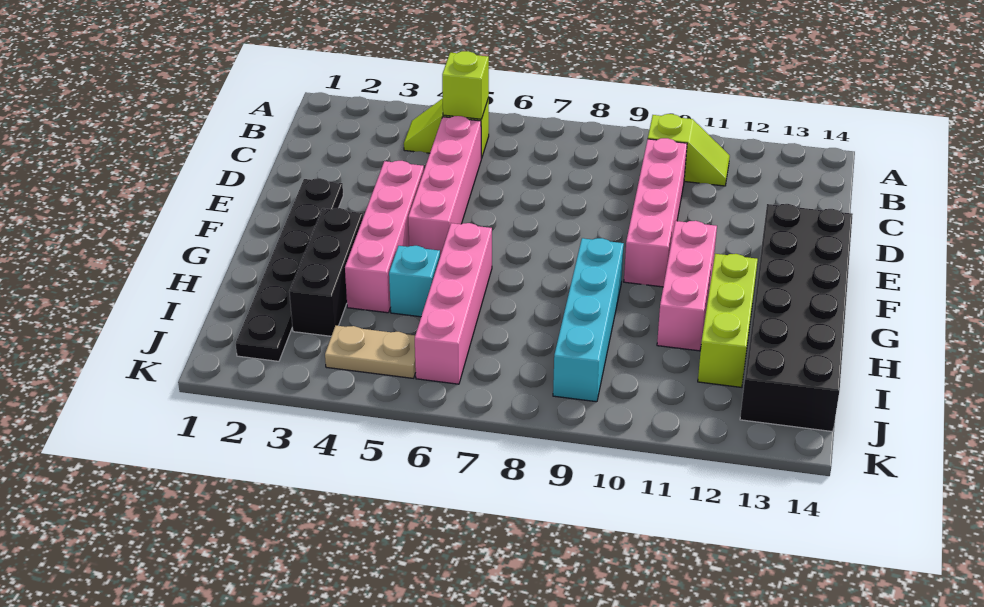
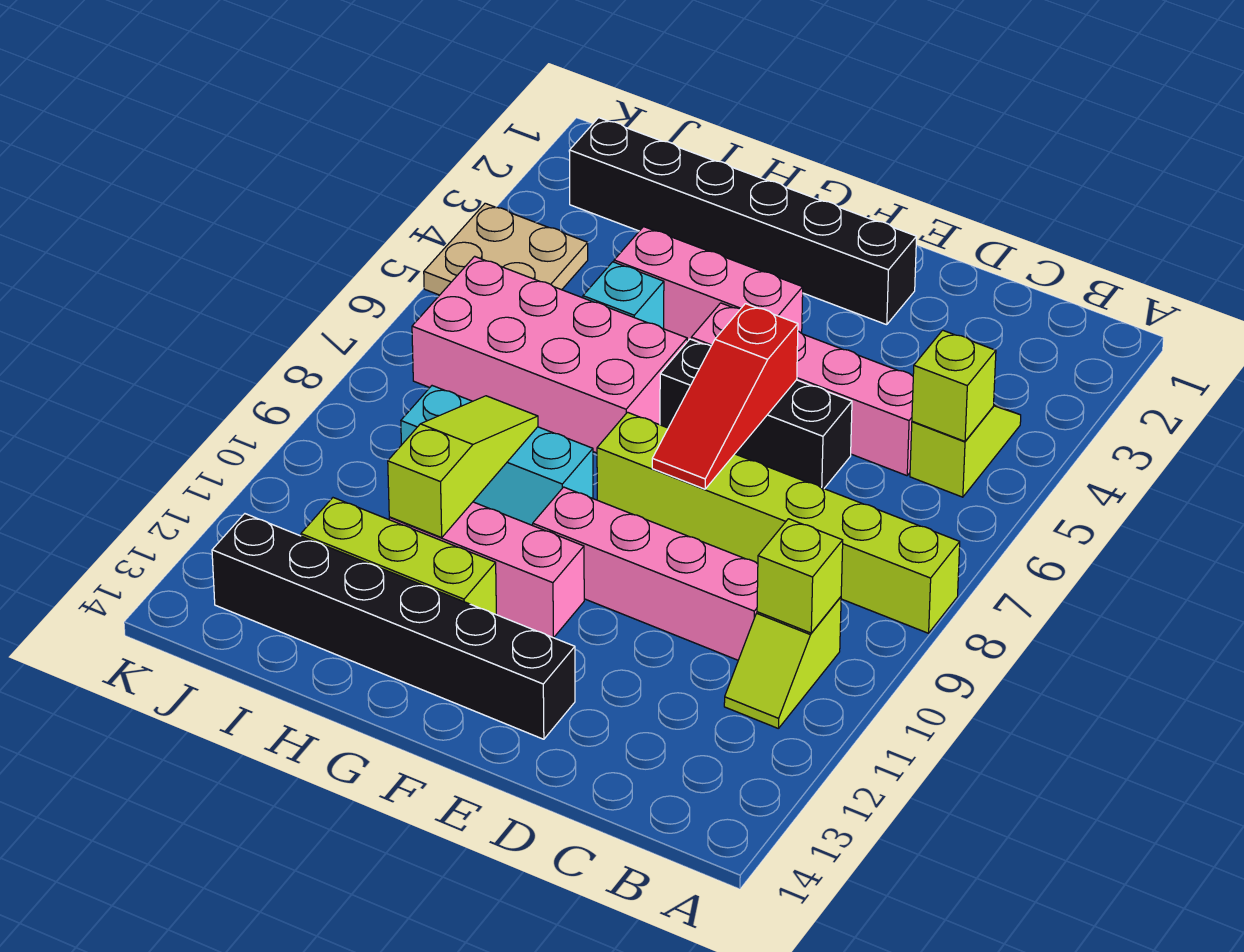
none -> lime brick A8:F8 level 1
none -> lime brick B10 level 2
black plate E2:J2 level 1 -> black brick E2:J2 level 1
pink brick E4:H4 level 1 -> pink brick F4:H4 level 1
none -> red slope E6:E8 level 2 top 6
black brick E13:J14 level 1 -> black brick E13:J13 level 1
black brick G3:I3 level 1 -> black brick D6:F6 level 1
pink brick G6:J6 level 1 -> pink brick G6:J7 level 1
cyan brick G9:J9 level 1 -> cyan brick G9:I9 level 1
none -> lime slope H9:H11 level 2 top 11
tan plate J4:J5 level 1 -> tan plate J4:K5 level 1

